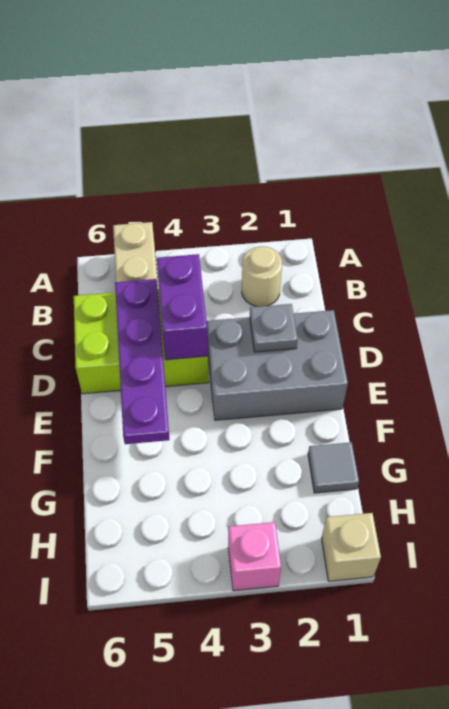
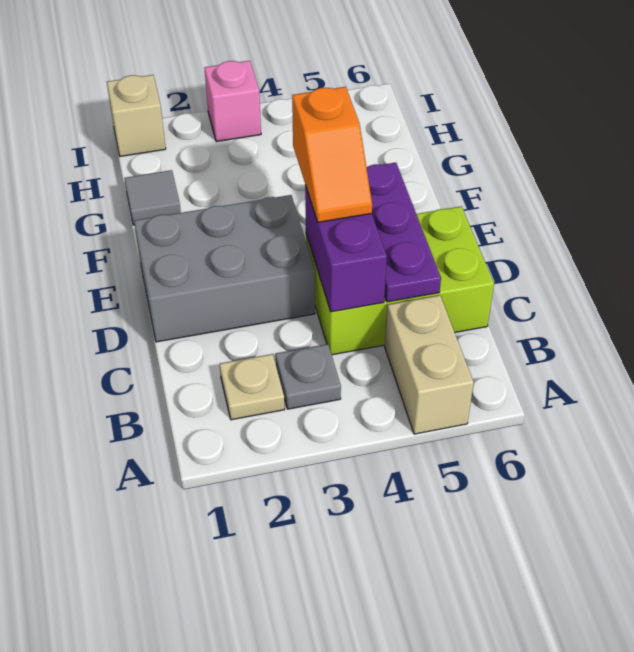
tan round brick B2 level 1 -> tan plate B2 level 1
purple plate C5:F5 level 2 -> purple plate C5:E5 level 2
grey plate D2 level 2 -> grey plate B3 level 1
none -> orange slope D4:E4 level 3 top E

